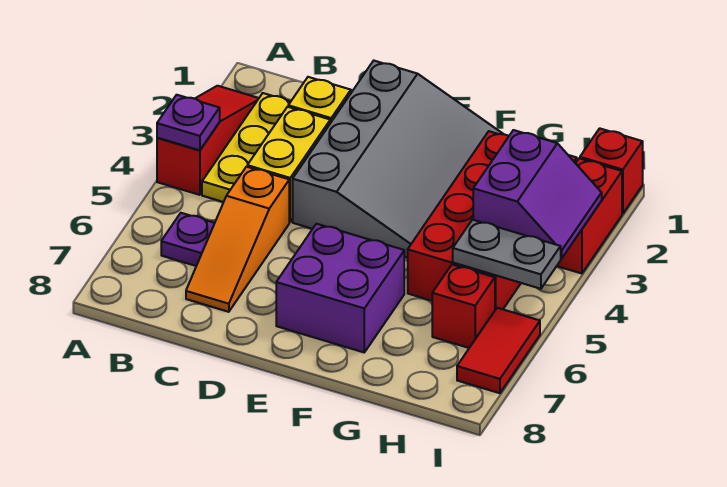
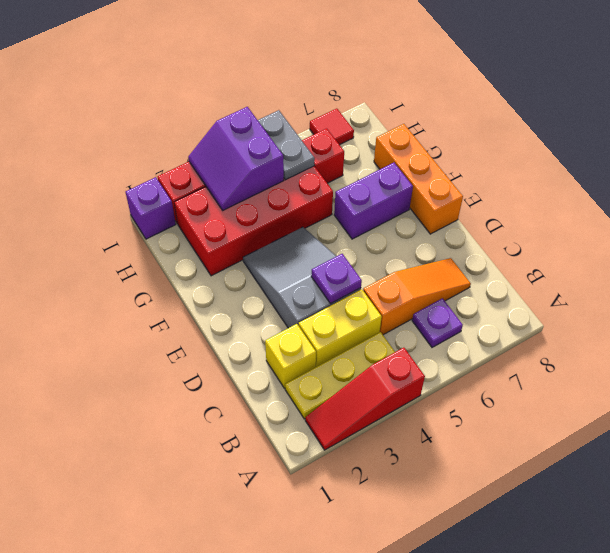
purple plate A4 level 2 -> purple plate D4 level 2
grey slope D1:F4 level 1 top D -> grey slope D3:F4 level 1 top D
purple brick E6:F7 level 1 -> purple brick F6:F7 level 1
none -> orange brick E8:G8 level 1
purple slope H3:I4 level 2 top H -> purple slope H3:I4 level 2 top 4
red brick I1 level 1 -> purple brick I1 level 1
red tile I6:I7 level 1 -> red tile I7 level 1

